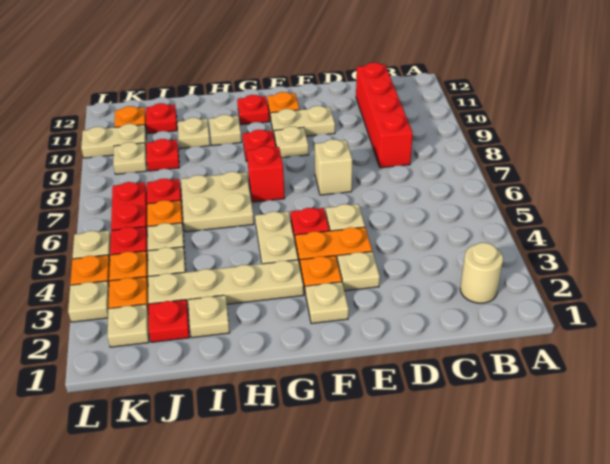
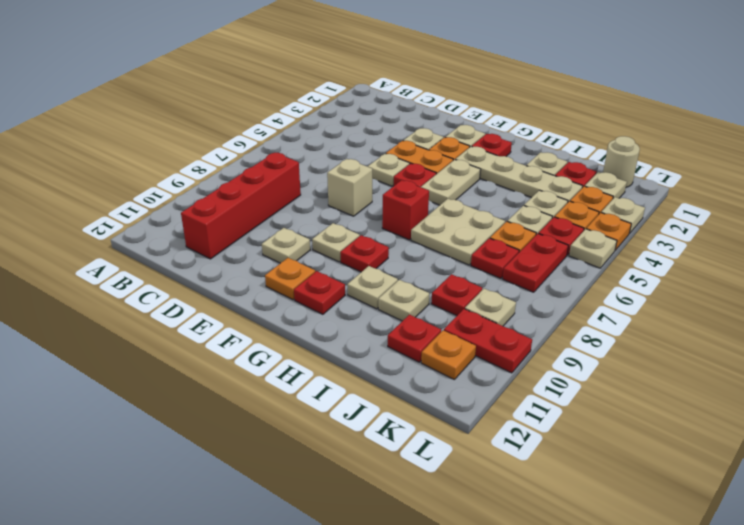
tan round brick B2 level 1 -> tan round brick K1 level 1
tan plate E10:F10 level 1 -> tan plate E10 level 1
none -> red plate G2 level 1
tan plate K10:L10 level 1 -> red plate K10:L10 level 1

